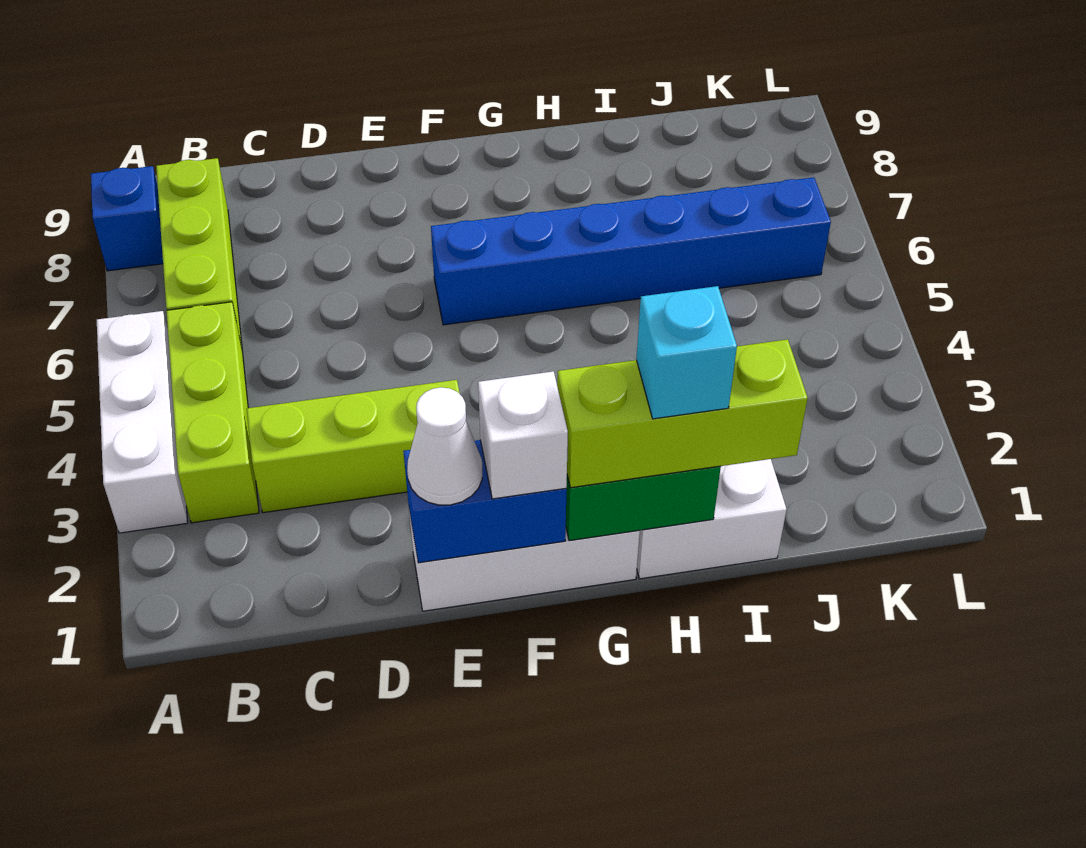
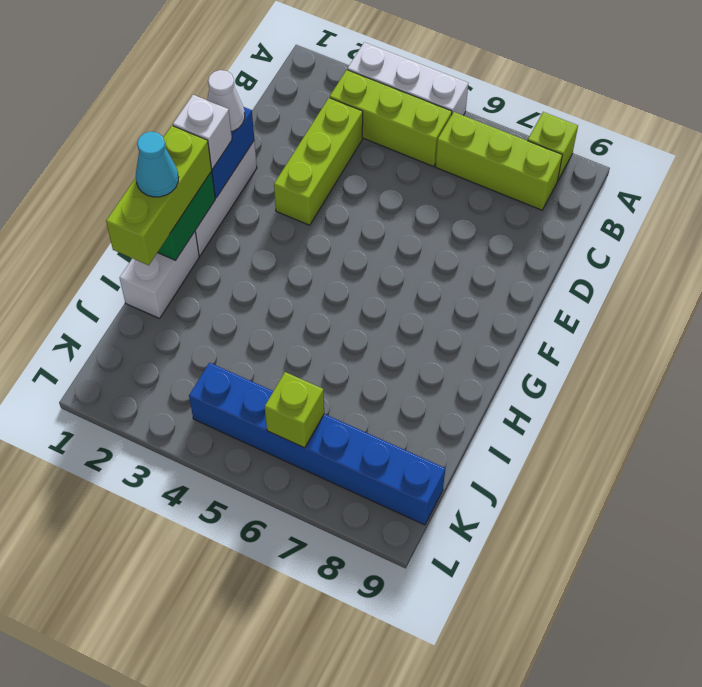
blue brick A8 level 1 -> lime brick A8 level 1
blue brick F6:K6 level 1 -> blue brick K4:K9 level 1
cyan brick H1 level 4 -> cyan cone H1 level 4
none -> lime brick K6 level 2

